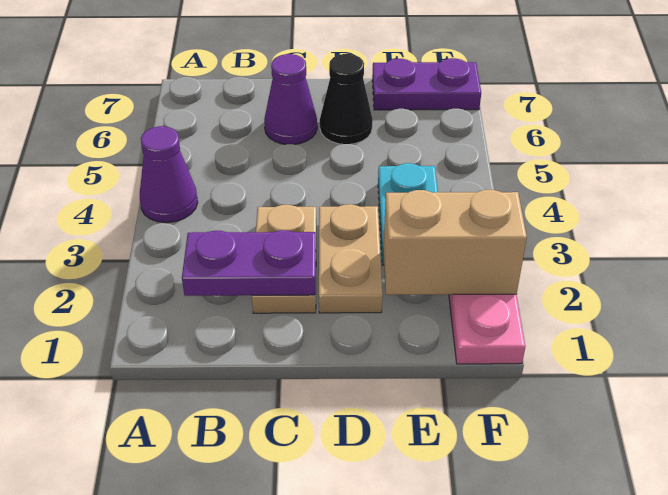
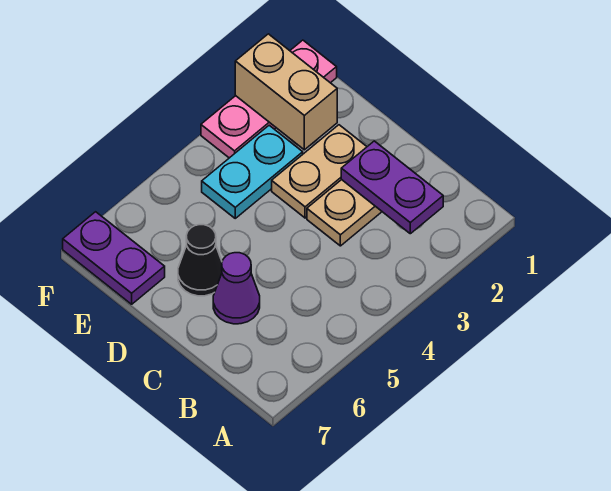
purple cone A4 level 1 -> none

